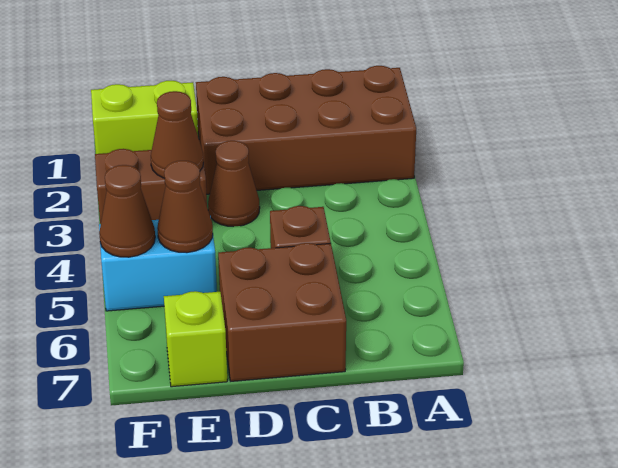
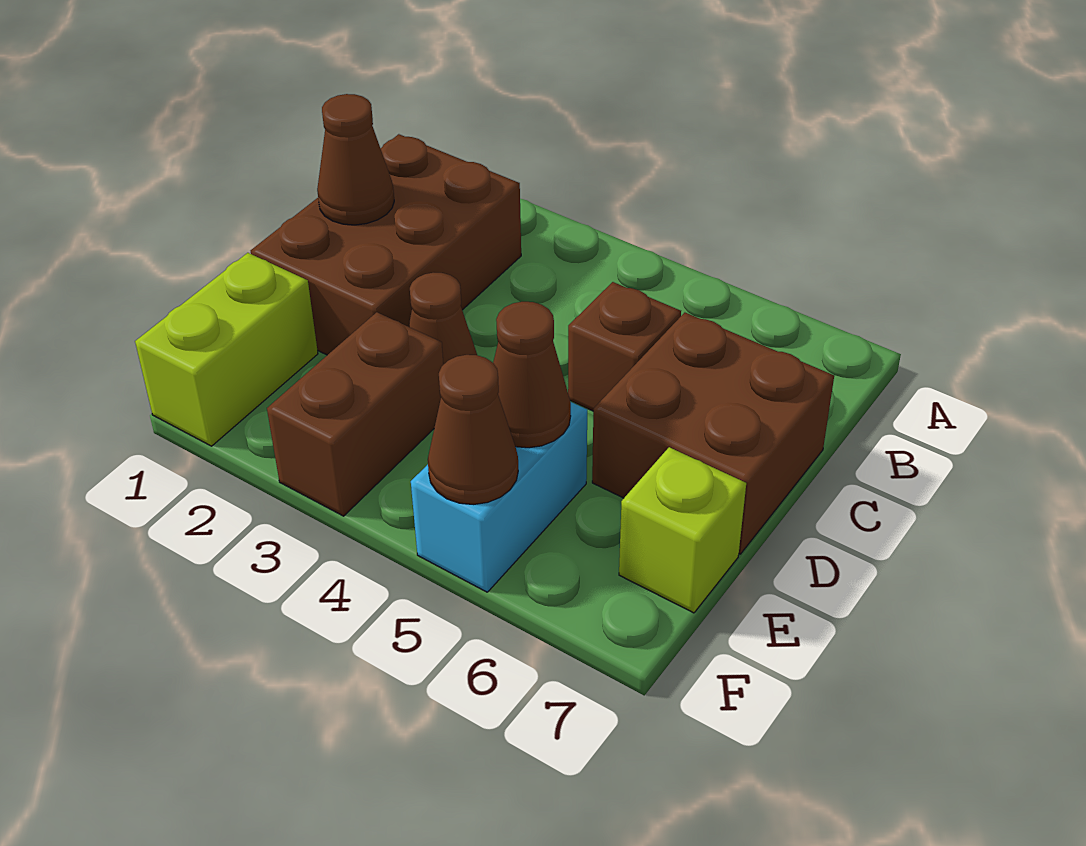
brown brick A1:D2 level 1 -> brown brick B1:D2 level 1
brown cone E3 level 2 -> brown cone C1 level 2

